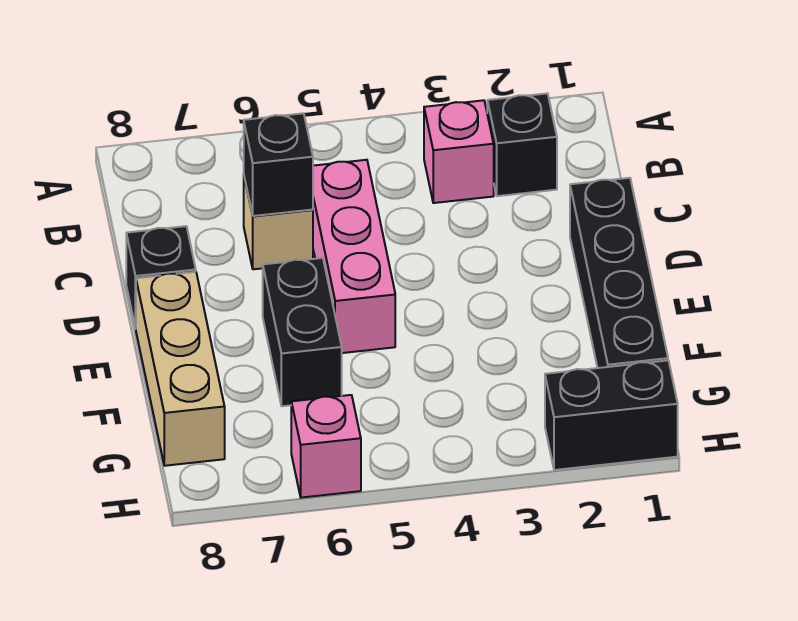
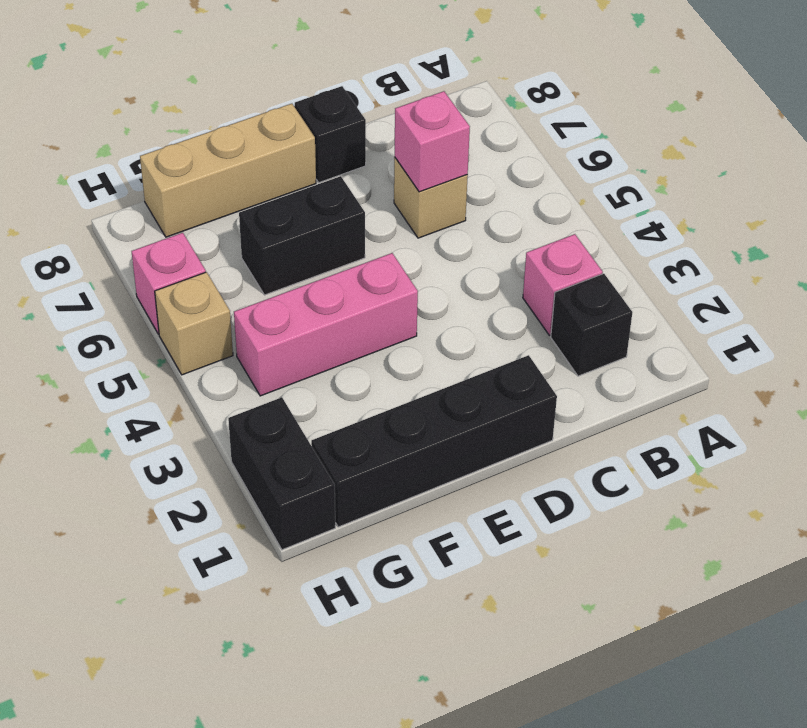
pink brick C5:E5 level 1 -> pink brick E4:G4 level 1
black brick C6 level 2 -> pink brick C6 level 2
none -> tan brick H5 level 1

